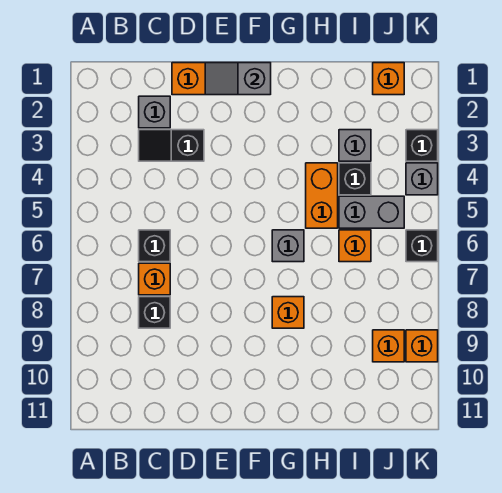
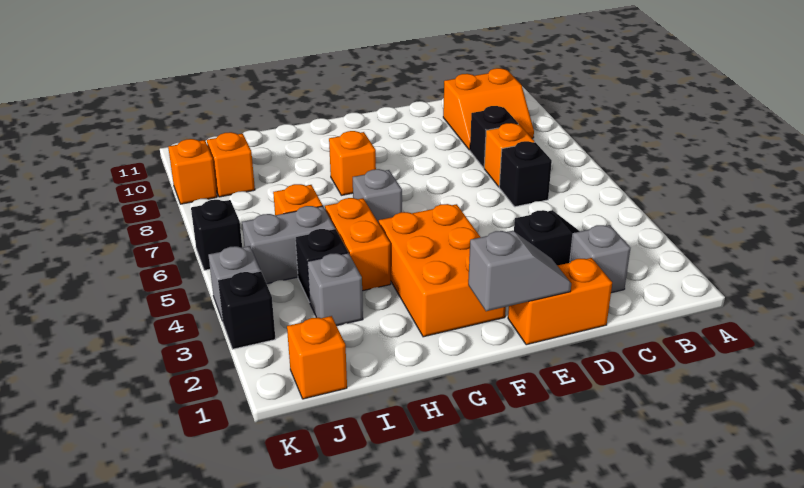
none -> orange slope B9:C10 level 1 top 10
none -> orange brick F2:G4 level 1

